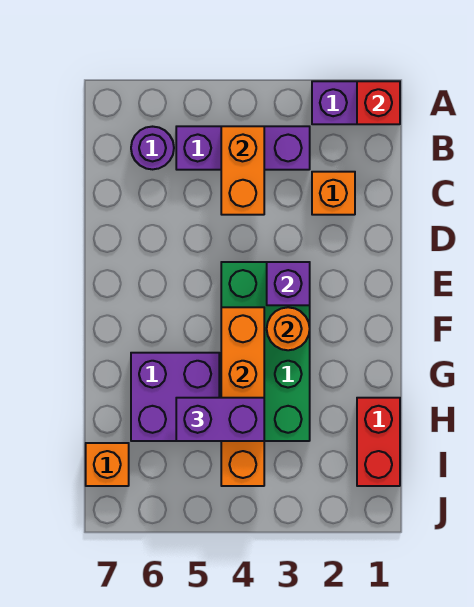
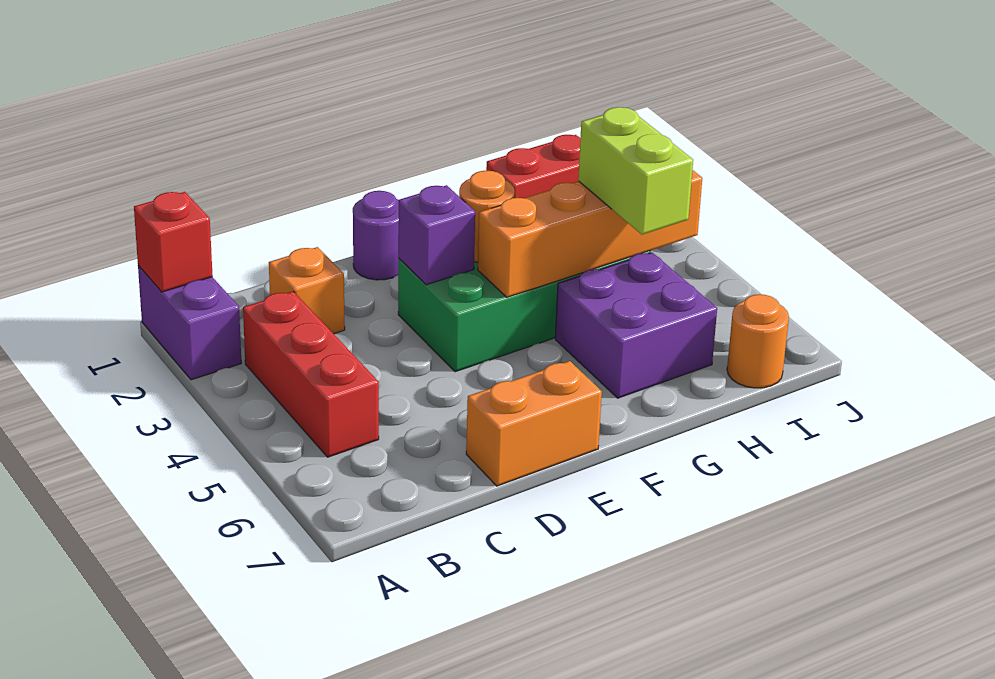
purple brick B3:B5 level 1 -> red brick B3:B5 level 1
orange brick B4:C4 level 2 -> orange brick D7:E7 level 1
purple round brick B6 level 1 -> purple round brick E1 level 1
purple brick H4:H5 level 3 -> lime brick H4:H5 level 3
orange brick I7 level 1 -> orange round brick I7 level 1

